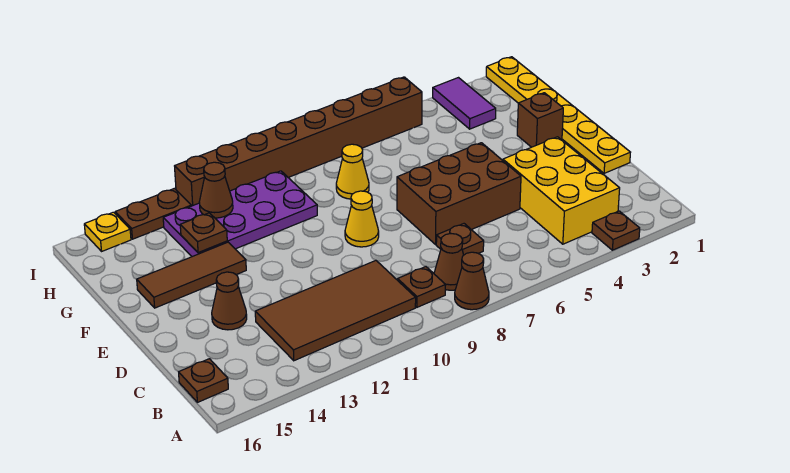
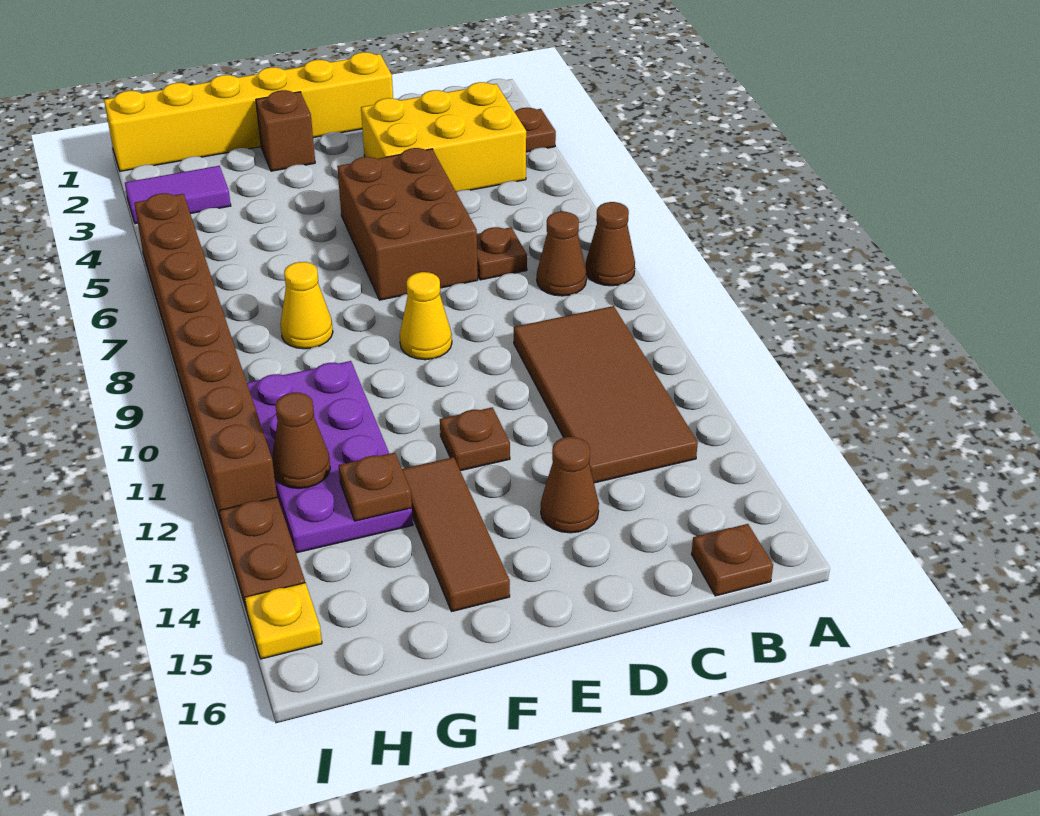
brown plate B9 level 1 -> brown plate E12 level 1
yellow plate D1:I1 level 1 -> yellow brick D1:I1 level 1

